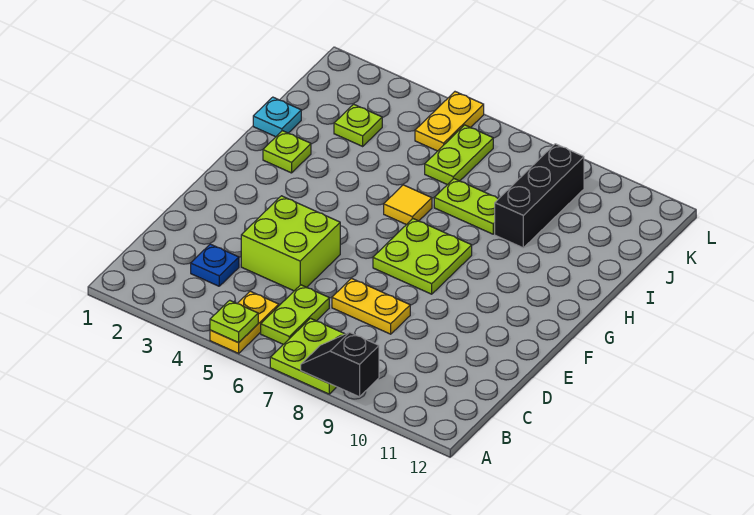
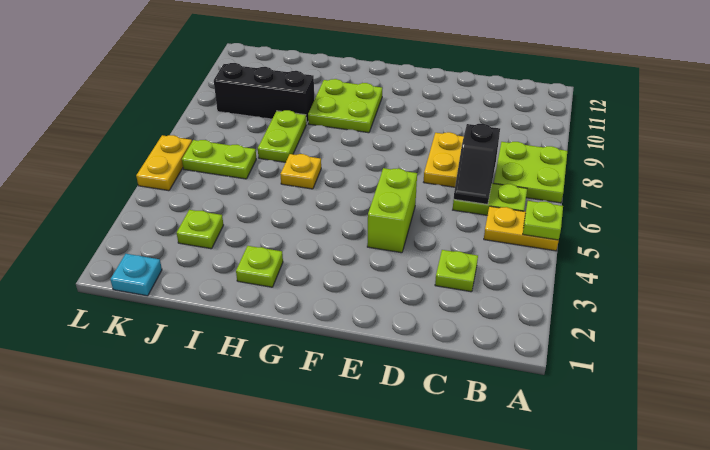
black slope A8:A9 level 2 top 9 -> black slope C6:C7 level 2 top 7
blue plate C3 level 1 -> lime plate C3 level 1
lime brick D4:E5 level 1 -> lime brick E4:E5 level 1
lime plate F7:G8 level 1 -> lime plate G9:H10 level 1
yellow tile H6 level 1 -> yellow plate H6 level 1
cyan plate I1 level 1 -> cyan plate K1 level 1
yellow plate K5:L5 level 1 -> yellow plate L5:L6 level 1

